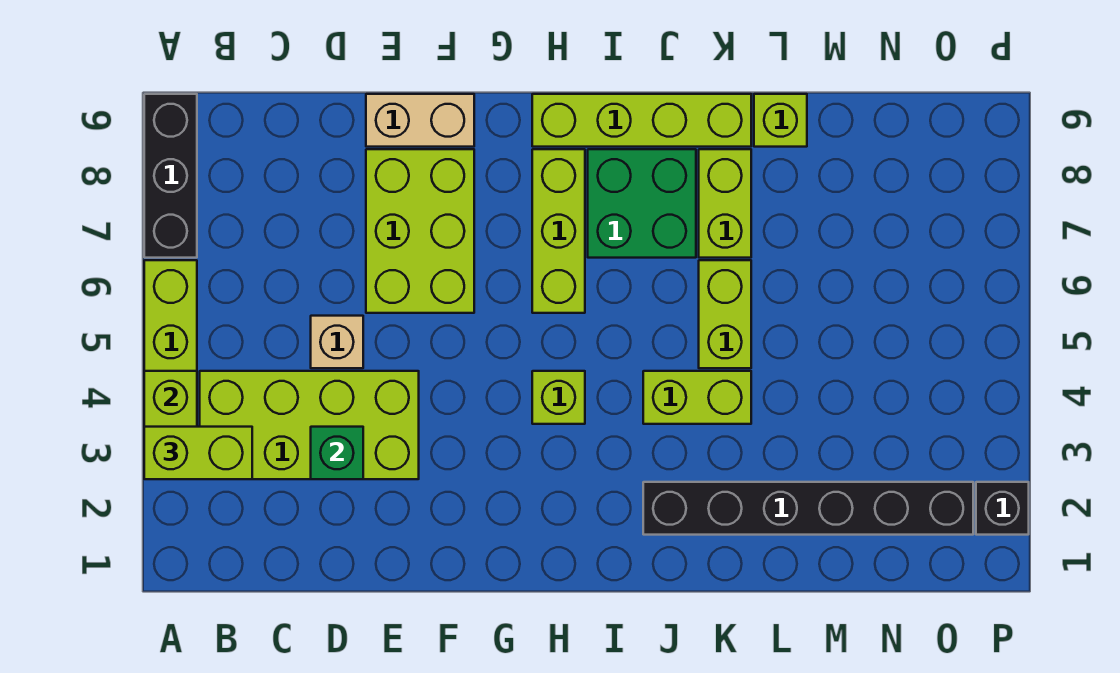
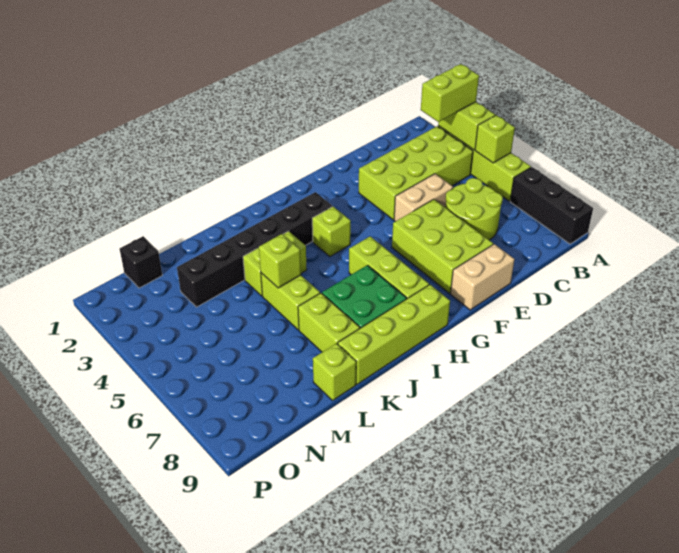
none -> lime brick A5 level 2
none -> lime round brick C6:D7 level 1
green brick D3 level 2 -> none
tan brick D5 level 1 -> tan brick D5:E5 level 1
black brick J2:O2 level 1 -> black brick H3:M3 level 1
none -> lime brick K5 level 2
black brick P2 level 1 -> black brick N1 level 1

